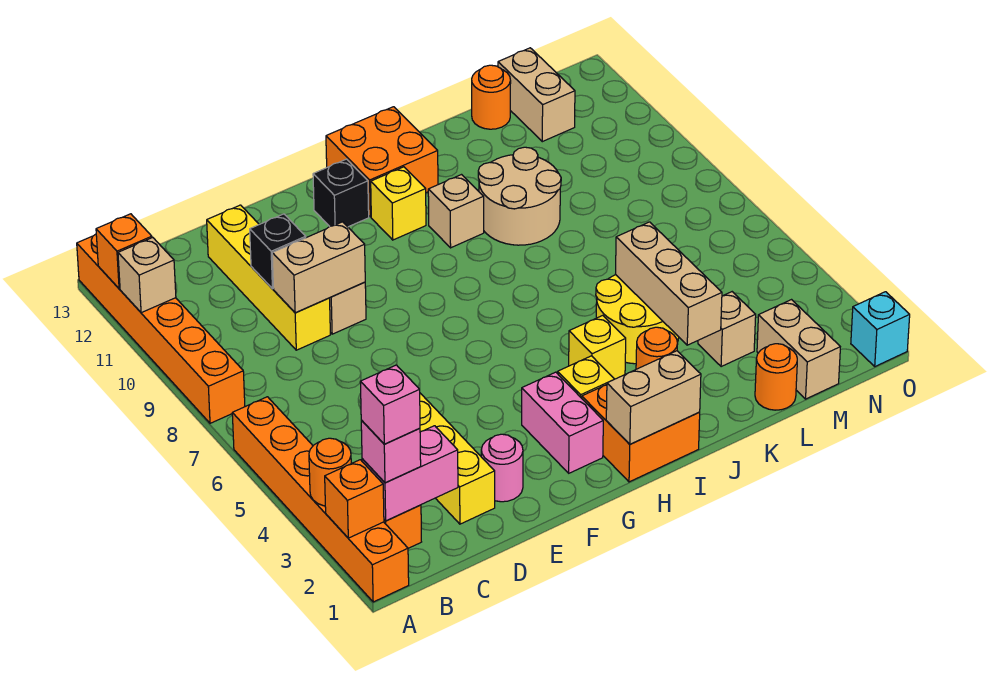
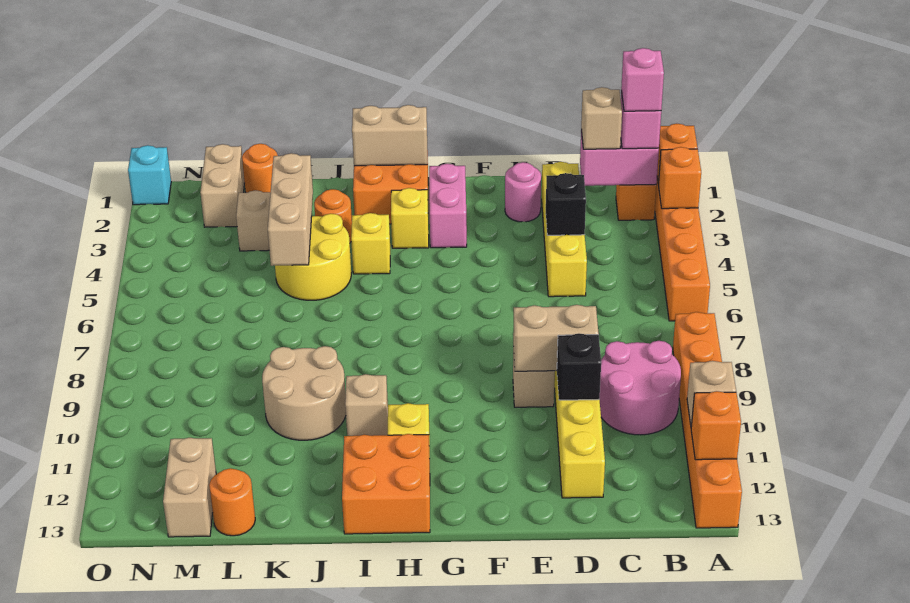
orange round brick A3 level 2 -> orange brick A3 level 2
none -> pink round brick B9:C10 level 1
none -> tan brick C2 level 3
black brick G12 level 1 -> black brick D4 level 2

